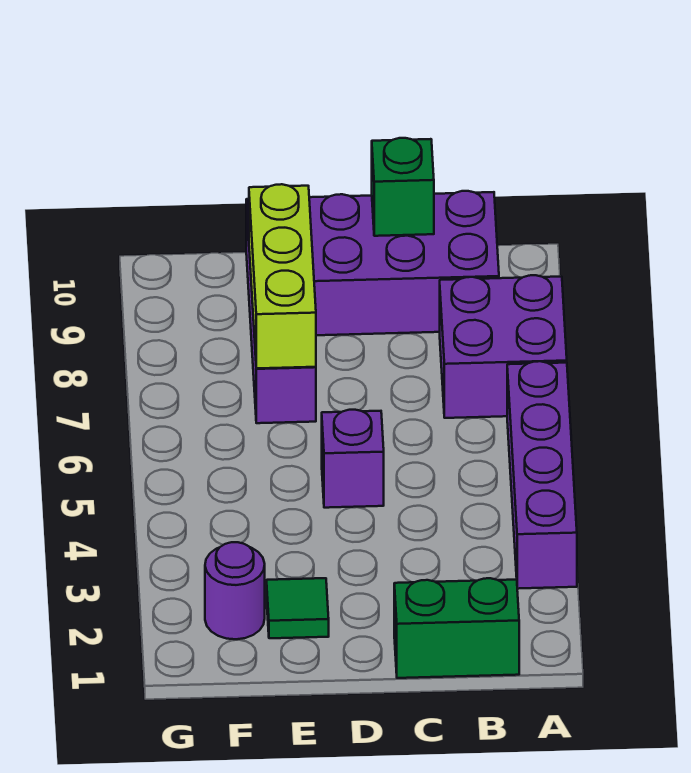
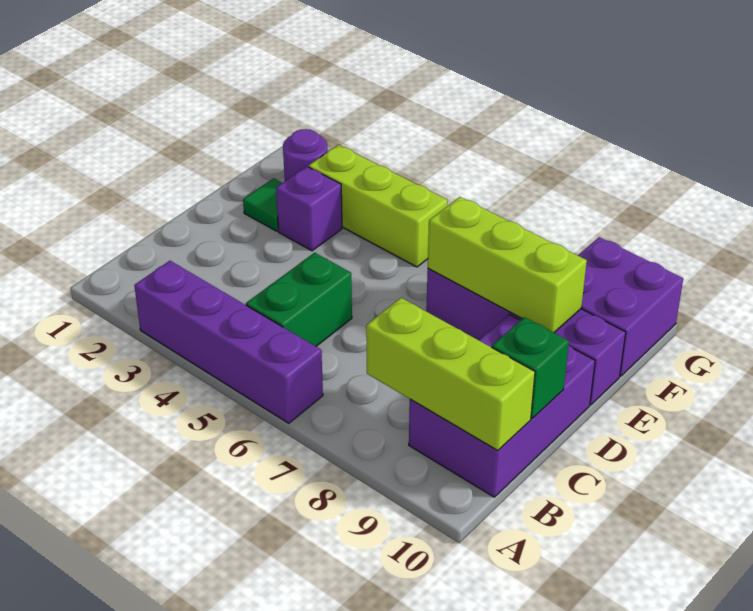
purple brick A7:B8 level 1 -> purple brick F9:G10 level 1
green brick B1:C1 level 1 -> green brick B5:C5 level 1
none -> lime brick B8:B10 level 2
purple brick D5 level 1 -> purple brick E3 level 1
none -> lime brick F3:F5 level 1

